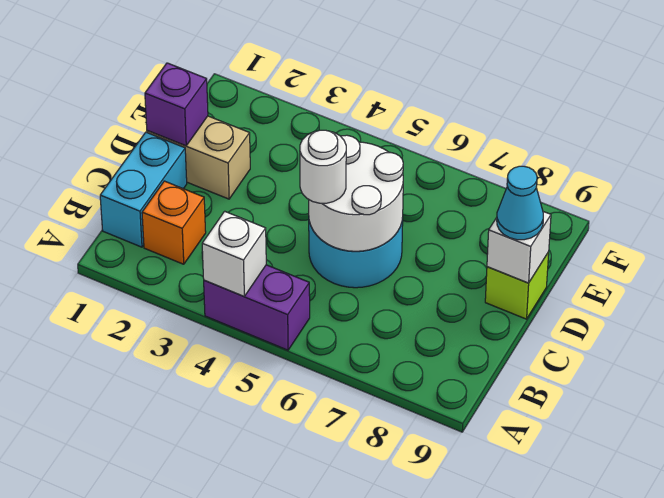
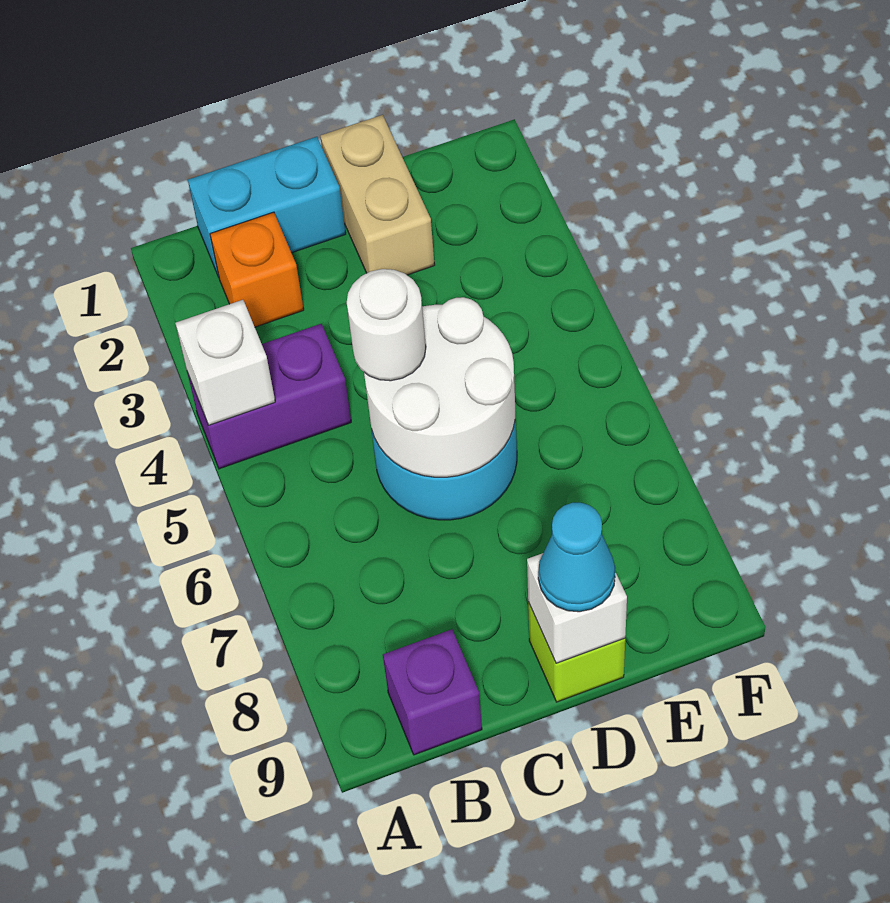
purple brick A4:A5 level 1 -> purple brick A4:B4 level 1
purple brick D1 level 2 -> purple brick B9 level 1

